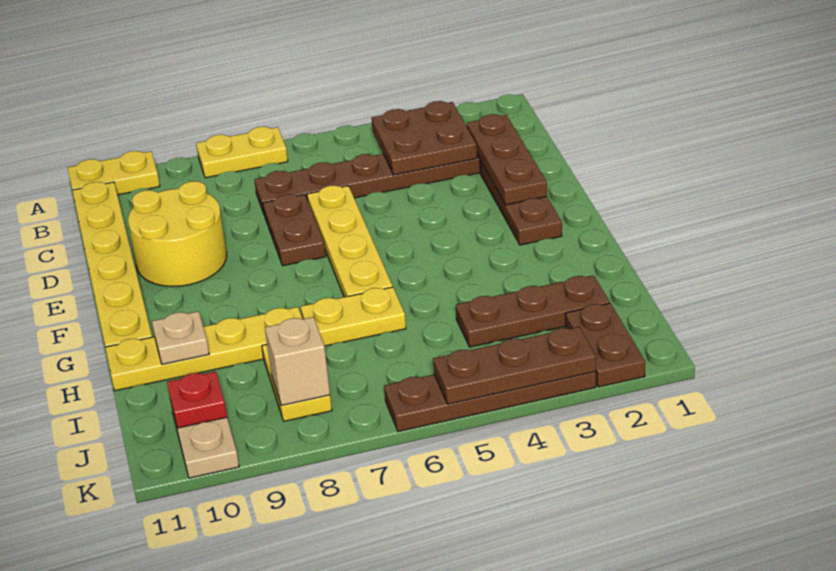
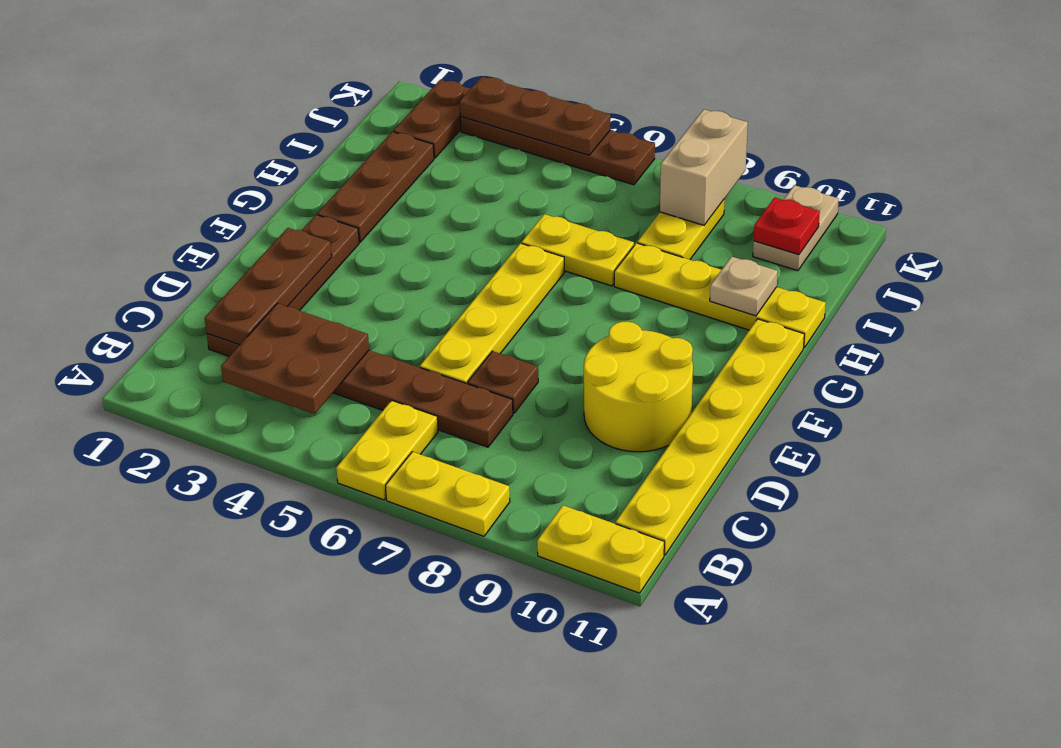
none -> yellow plate A6:B6 level 1
brown plate D7:E7 level 1 -> brown plate D7 level 1
brown plate I2:I4 level 1 -> brown plate G2:I2 level 1
tan brick J8 level 2 -> tan brick J8:K8 level 2

